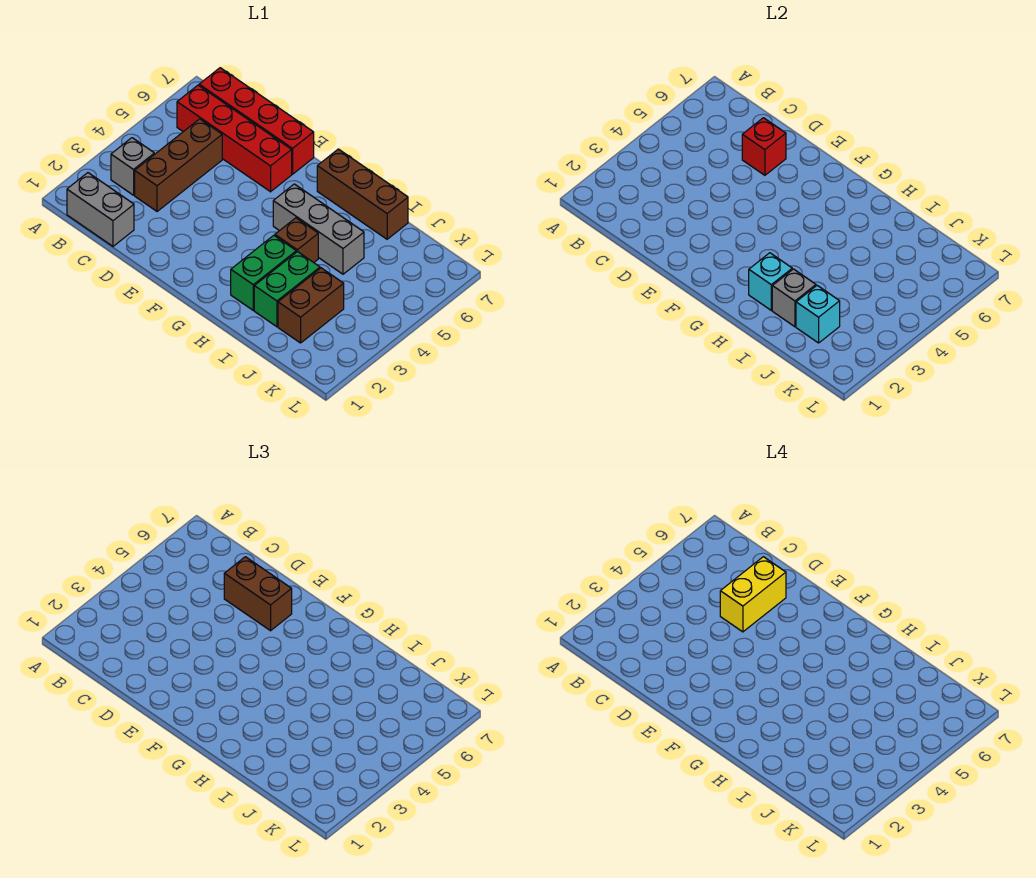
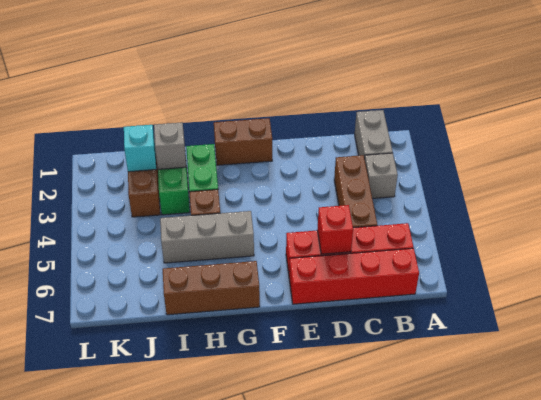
grey brick B1:C1 level 1 -> grey brick B1:B2 level 1
yellow brick D5:D6 level 4 -> none
brown brick D6:E6 level 3 -> brown brick F1:G1 level 1
cyan brick H2 level 2 -> none

